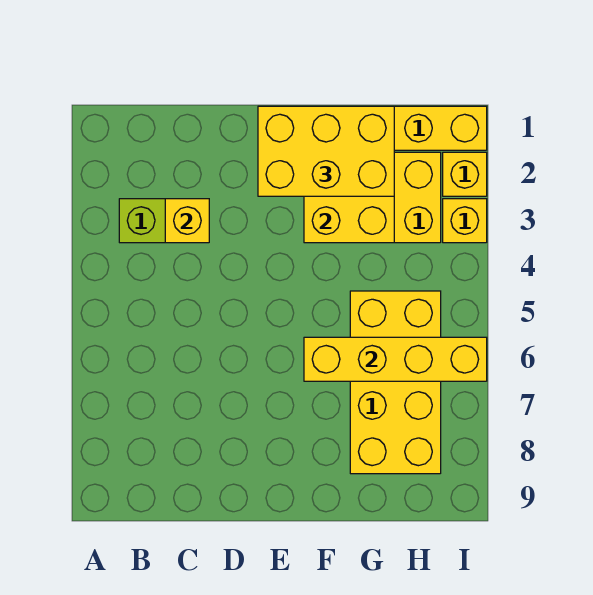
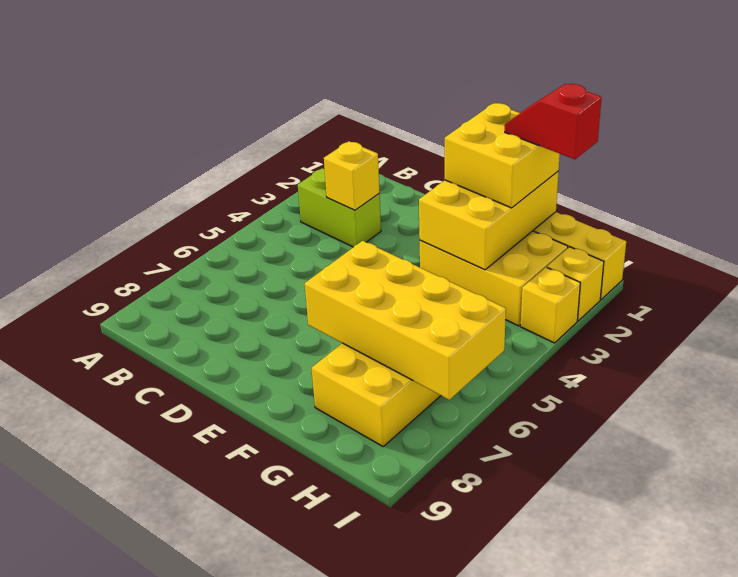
yellow brick E1:G2 level 3 -> yellow brick F1:G2 level 3
yellow brick F6:I6 level 2 -> yellow brick F6:I7 level 2
none -> red slope G1:H1 level 4 top H

